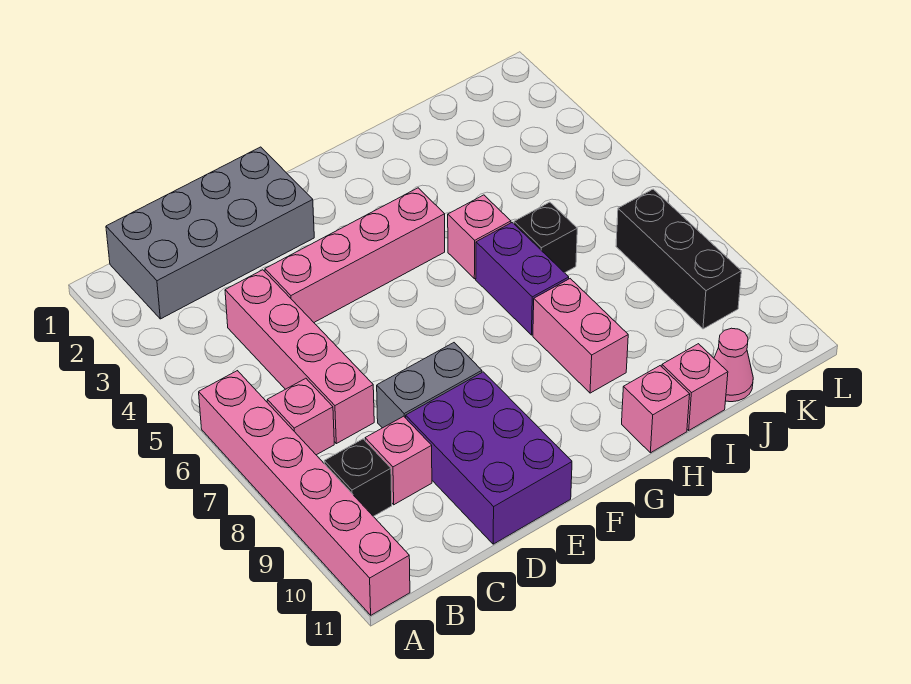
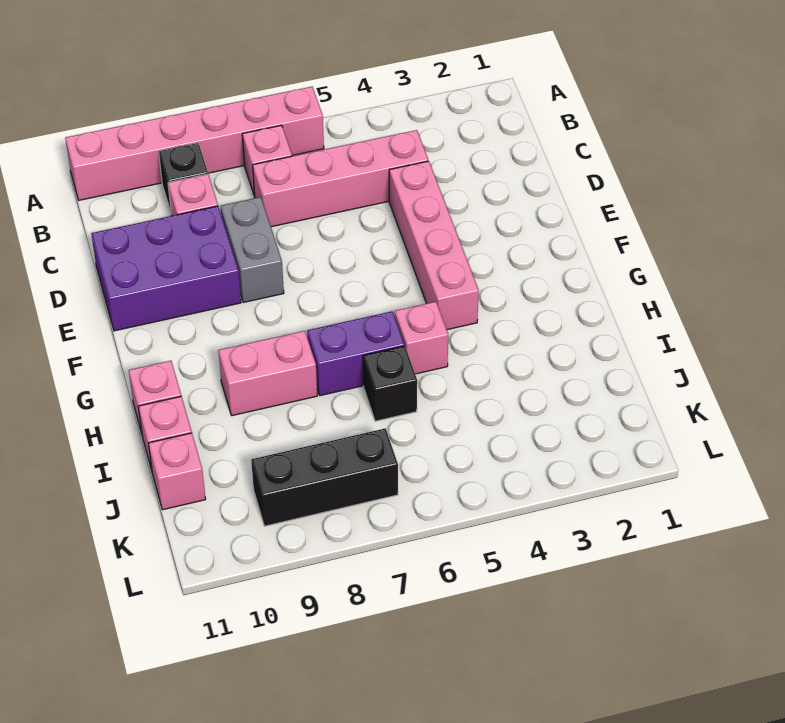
grey brick B1:E2 level 1 -> none
pink cone J11 level 1 -> pink brick J11 level 1

